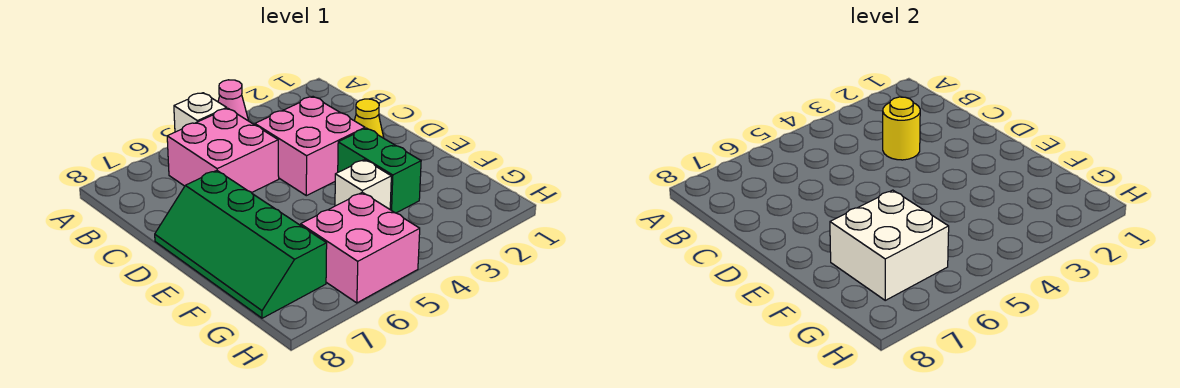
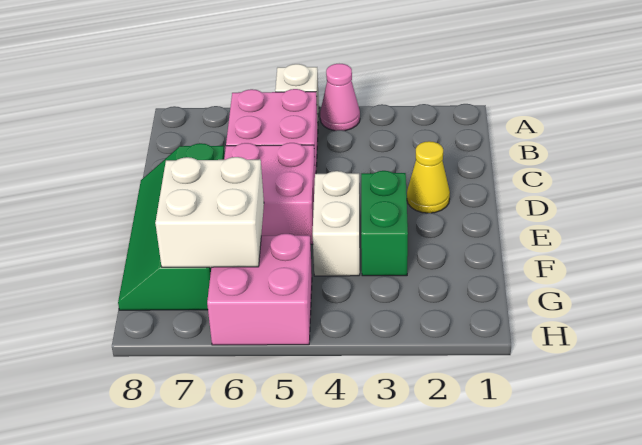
pink brick C3:D4 level 1 -> pink brick D5:E6 level 1
yellow round brick C3 level 2 -> none
white brick F4 level 1 -> white brick E4:F4 level 1

